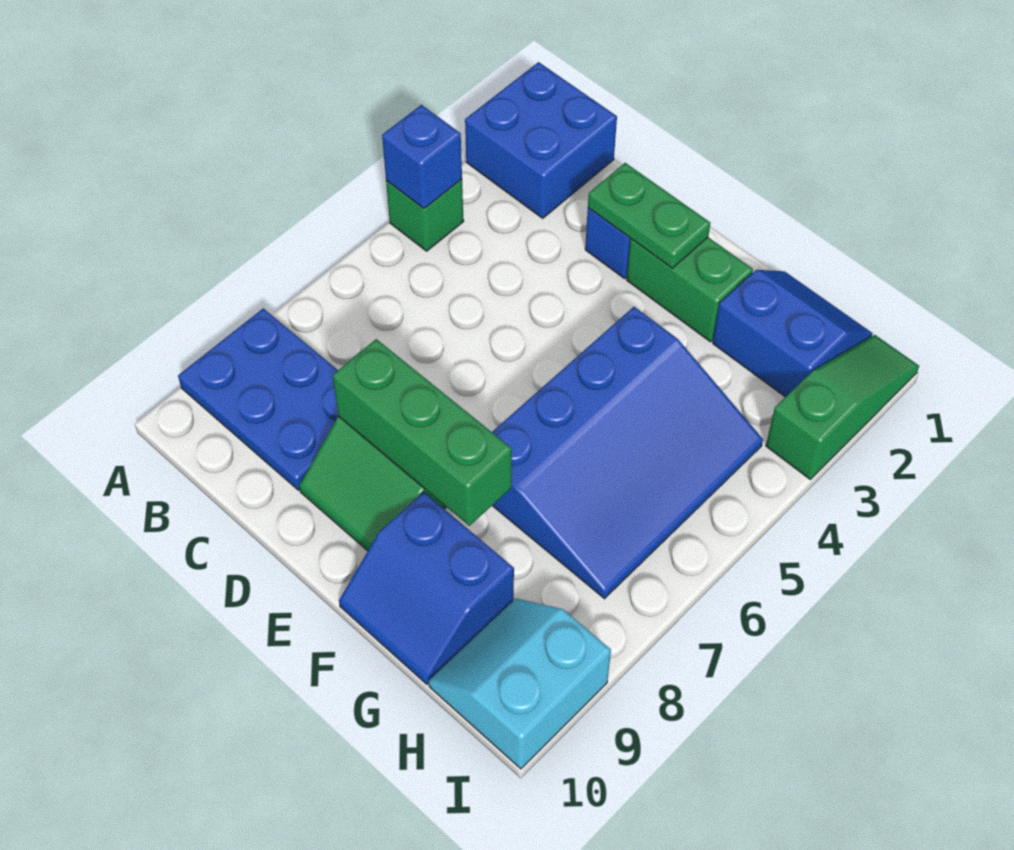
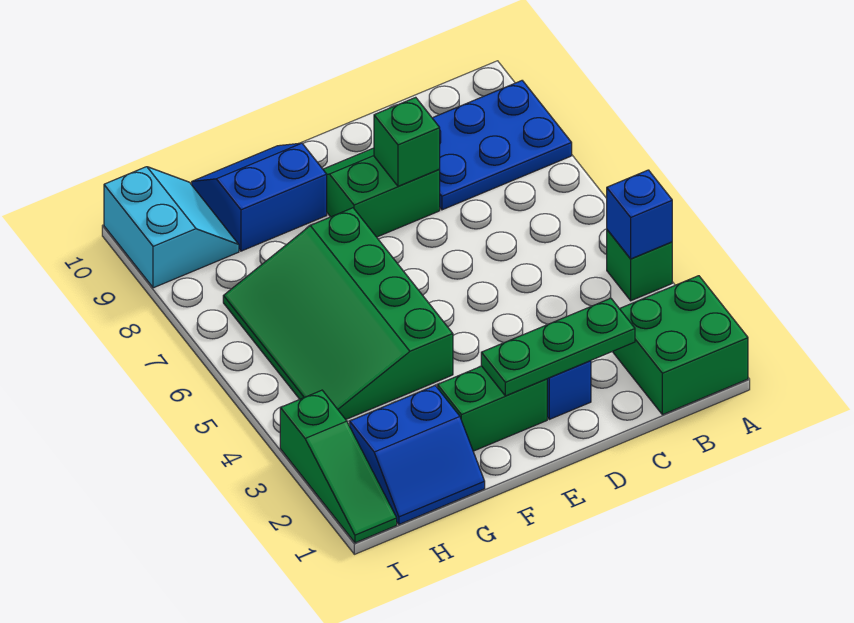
blue brick A1:B2 level 1 -> green brick A1:B2 level 1
green plate D2:E2 level 2 -> green plate C2:E2 level 2
green brick D8:F8 level 2 -> green brick D8 level 2
blue slope F4:H7 level 1 top F -> green slope F4:H7 level 1 top F

